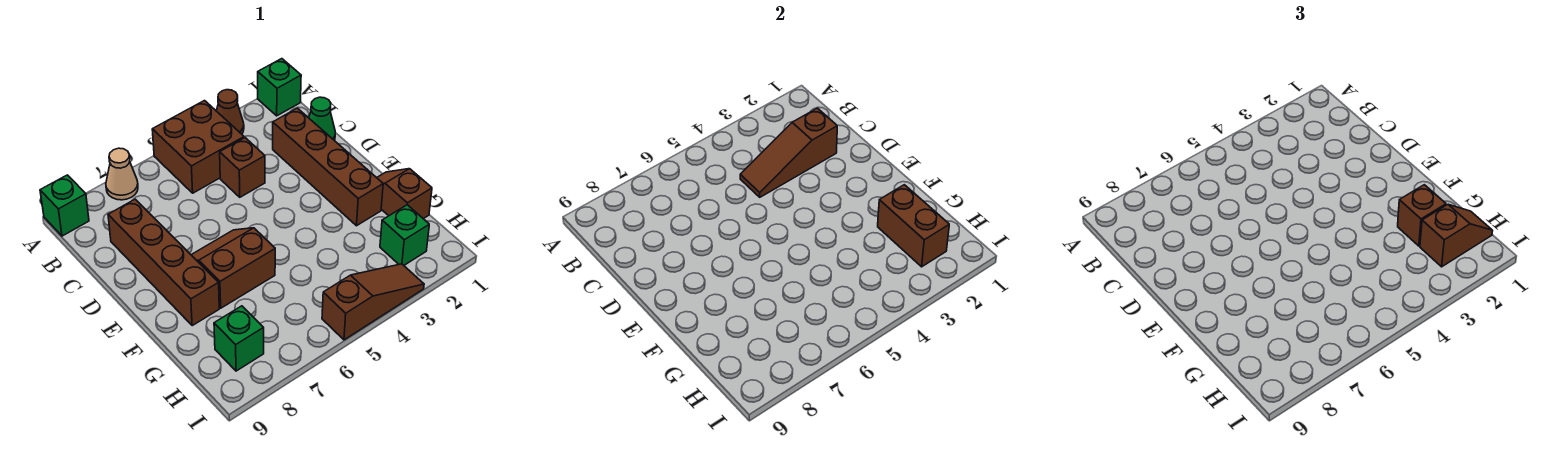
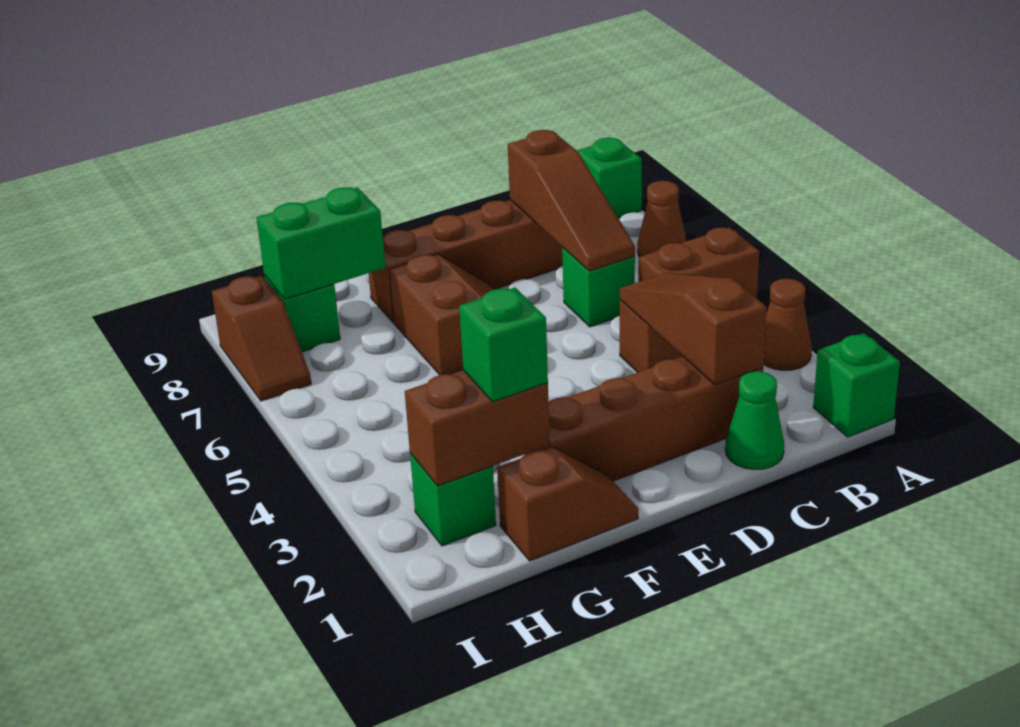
brown brick A4:B5 level 1 -> brown brick A5:B5 level 1
tan cone A7 level 1 -> brown cone A7 level 1
none -> green brick C6 level 1
brown brick G2 level 3 -> green brick G2 level 3
none -> green brick G8:H8 level 2
brown slope H1:H2 level 3 top 2 -> brown slope I7:I8 level 1 top 8
brown slope I3:I5 level 1 top 5 -> brown slope C6:C8 level 2 top 8

